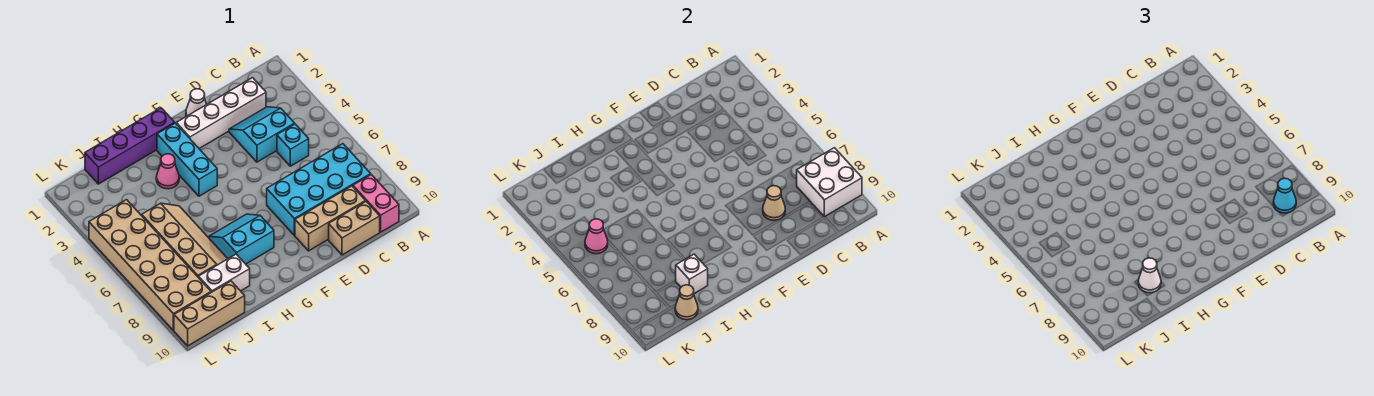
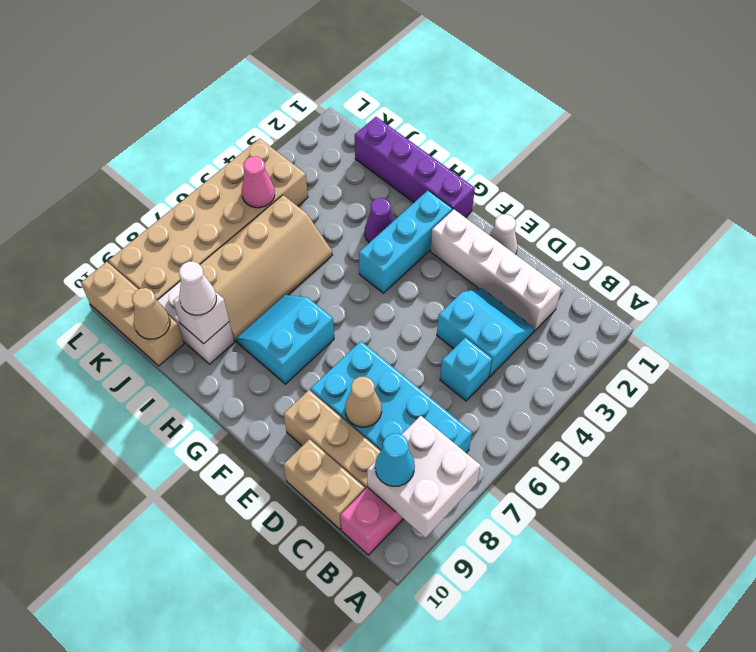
cyan slope G7:H8 level 1 top 8 -> cyan slope G7:H8 level 1 top G
pink cone H3 level 1 -> purple cone H3 level 1

